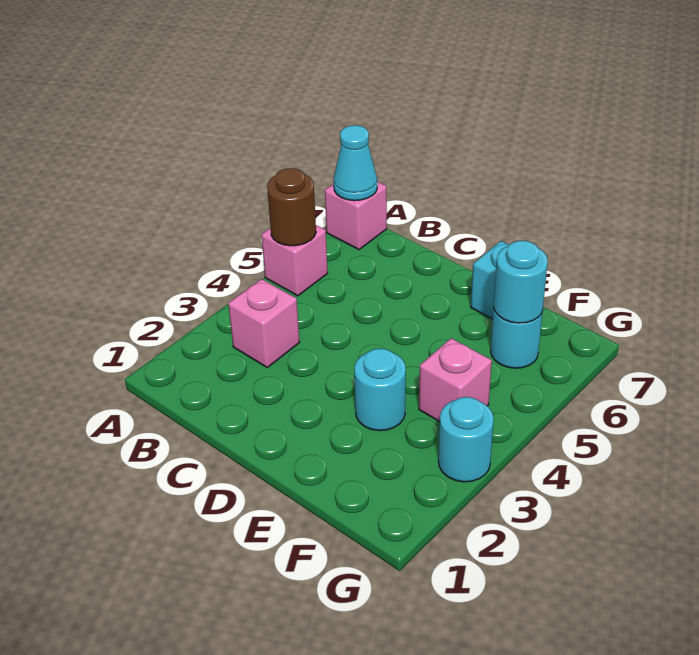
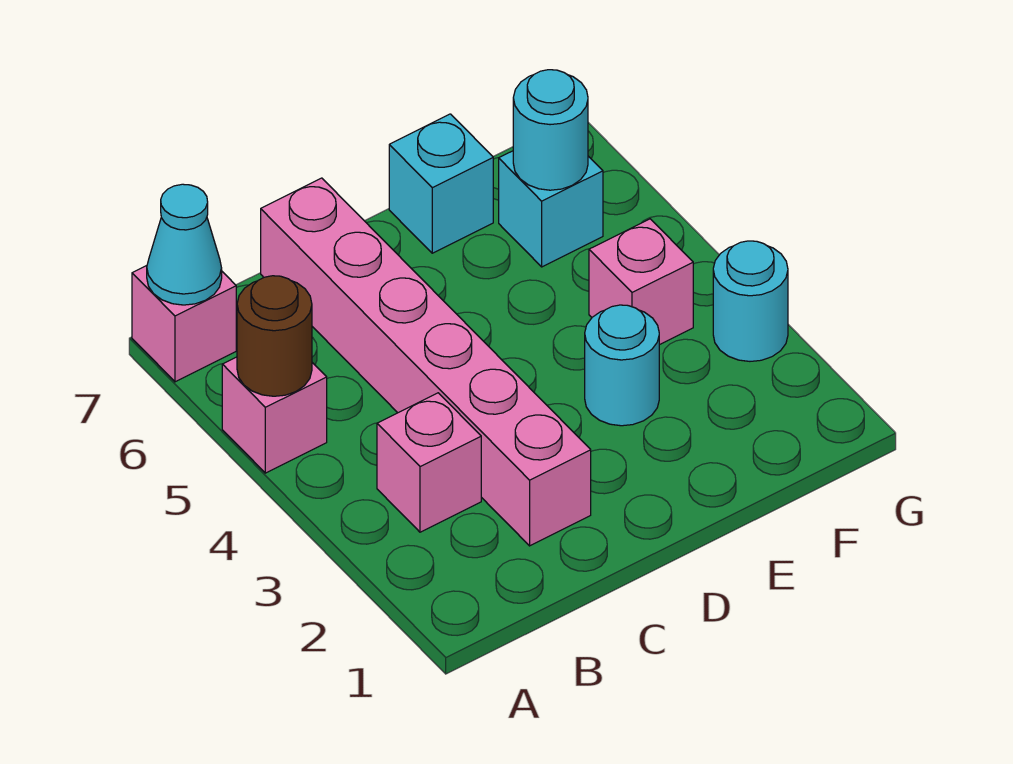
none -> pink brick C2:C7 level 1
cyan round brick F6 level 1 -> cyan brick F6 level 1

